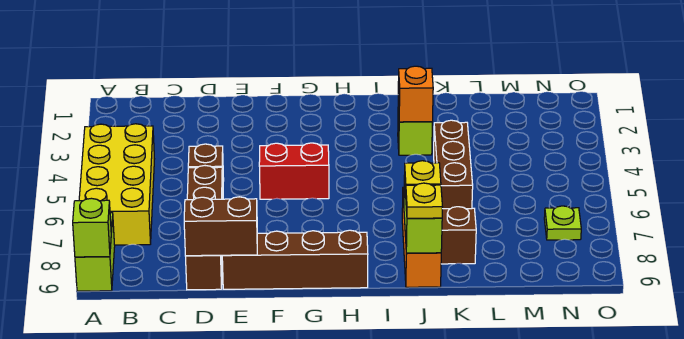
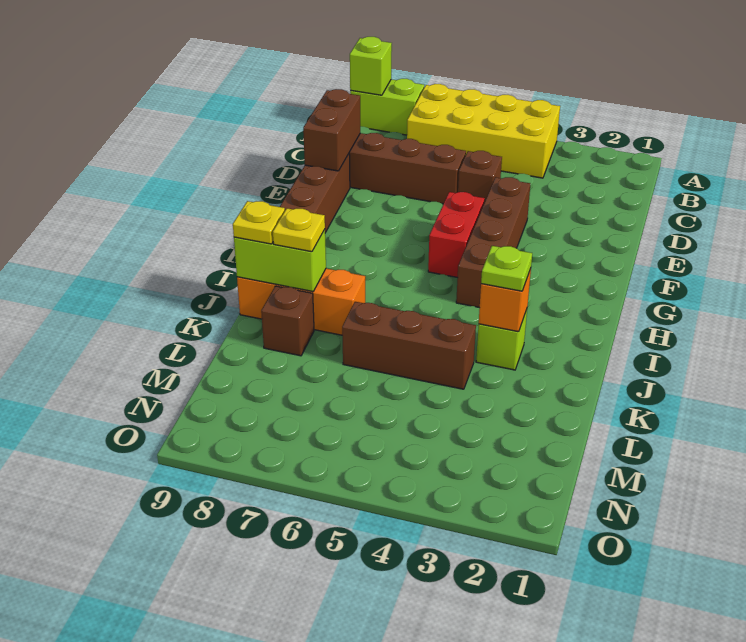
none -> brown brick E4:H4 level 1
lime plate N7 level 1 -> lime plate J3 level 3

